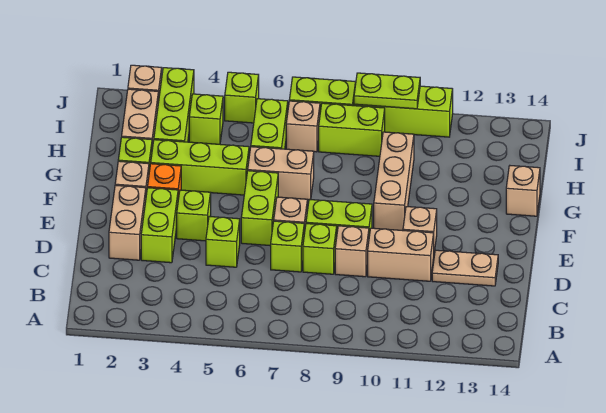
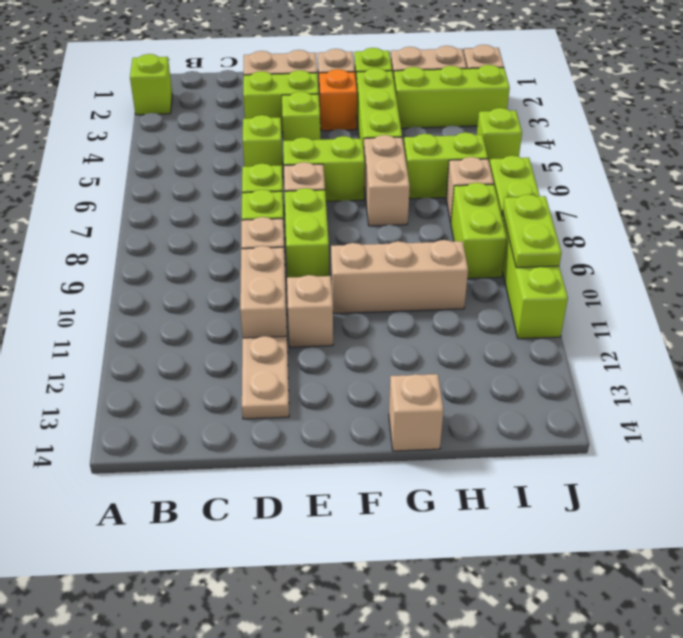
lime brick I4 level 1 -> lime brick A2 level 1

